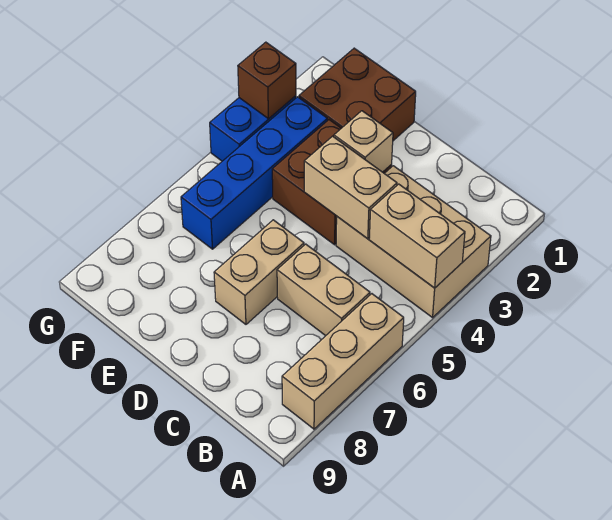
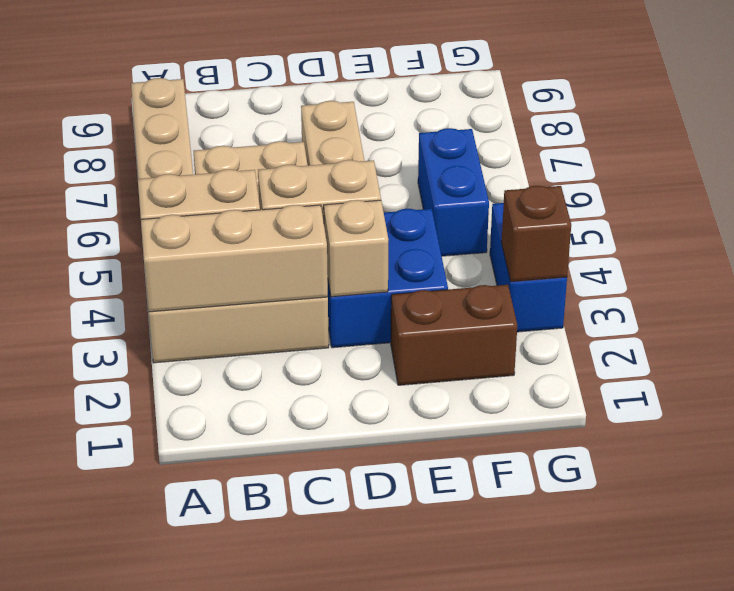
none -> tan brick A3:C3 level 2
brown brick D3:E4 level 1 -> blue brick D3:E4 level 1
brown brick E1:F2 level 1 -> brown brick E2:F2 level 1
blue brick F3:F6 level 1 -> blue brick F5:F6 level 1

